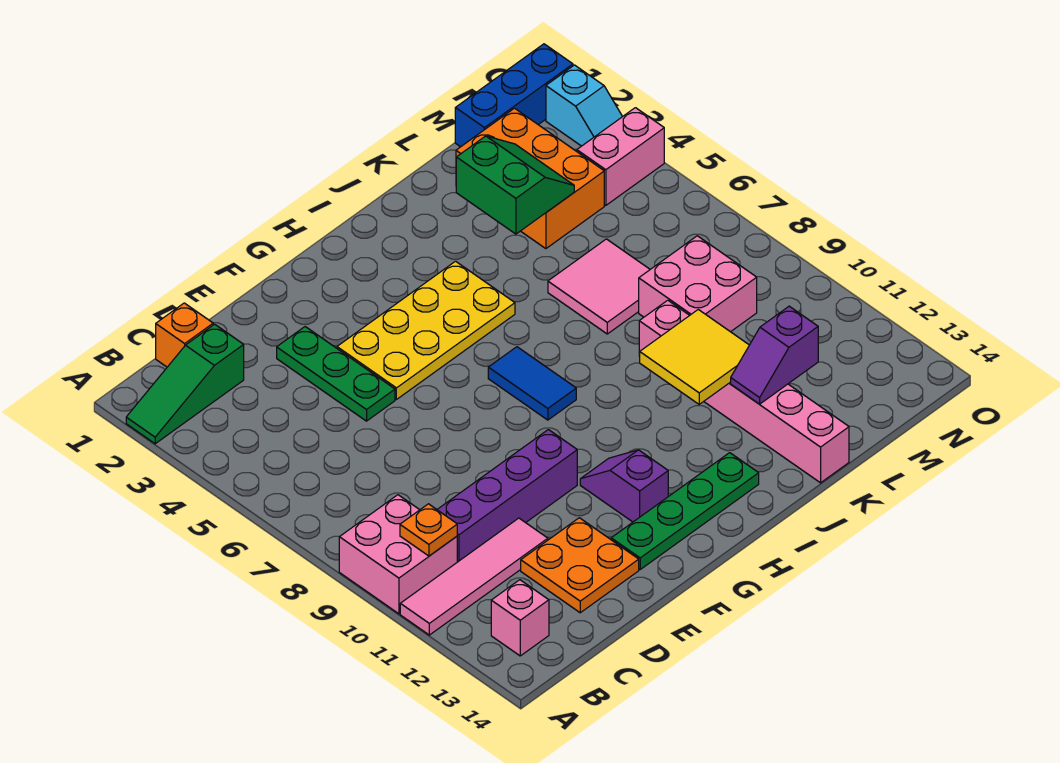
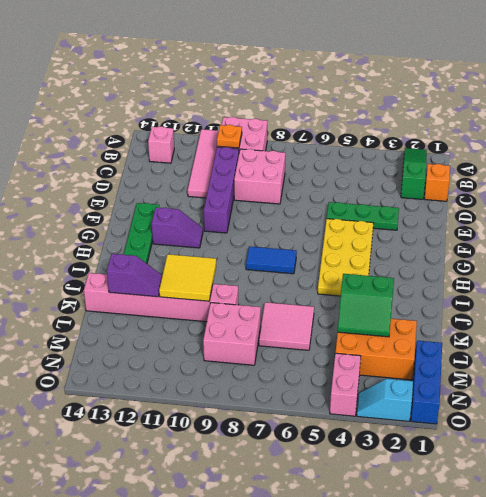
none -> pink brick C8:D9 level 1
orange plate D12:E13 level 1 -> none
purple slope K12:L12 level 2 top L -> purple slope K12:K13 level 2 top 13

